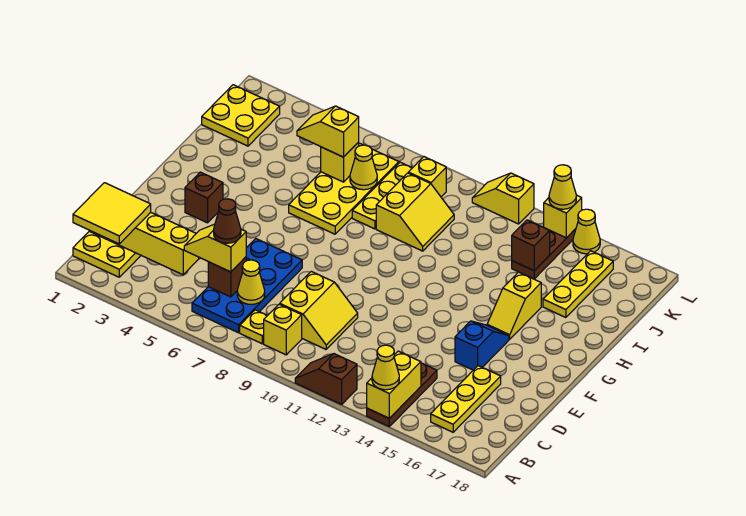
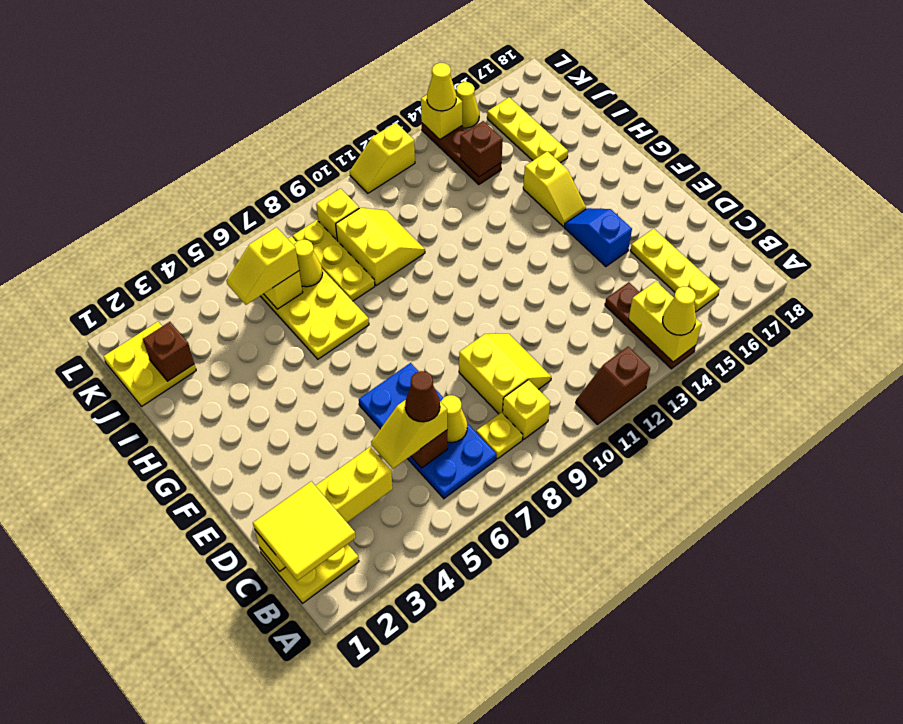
brown brick F3 level 1 -> brown brick J2 level 2

